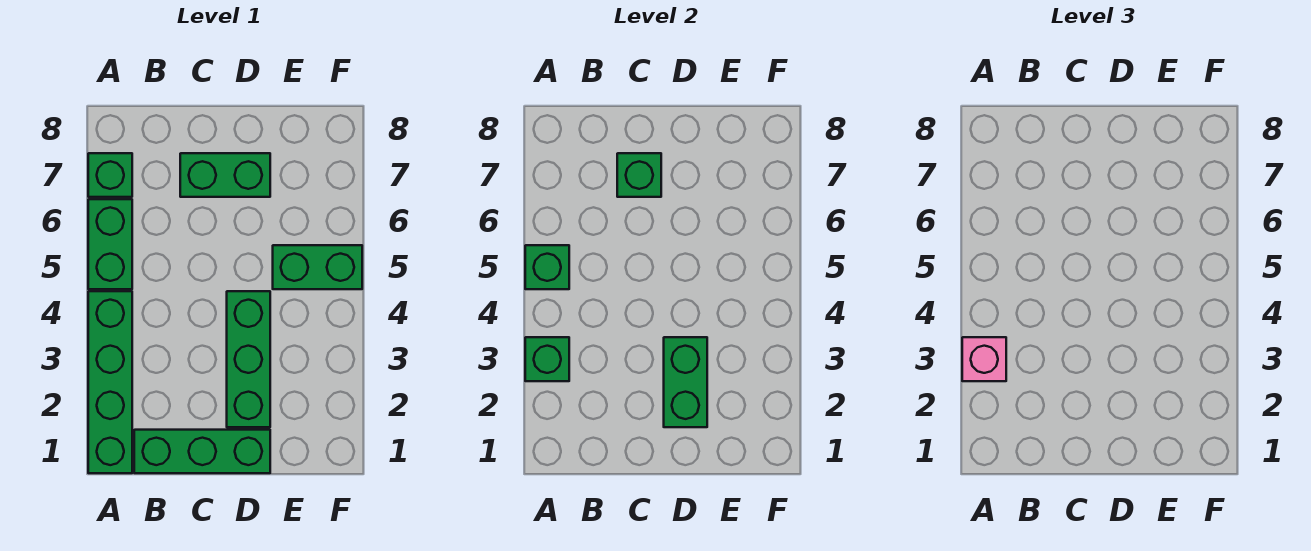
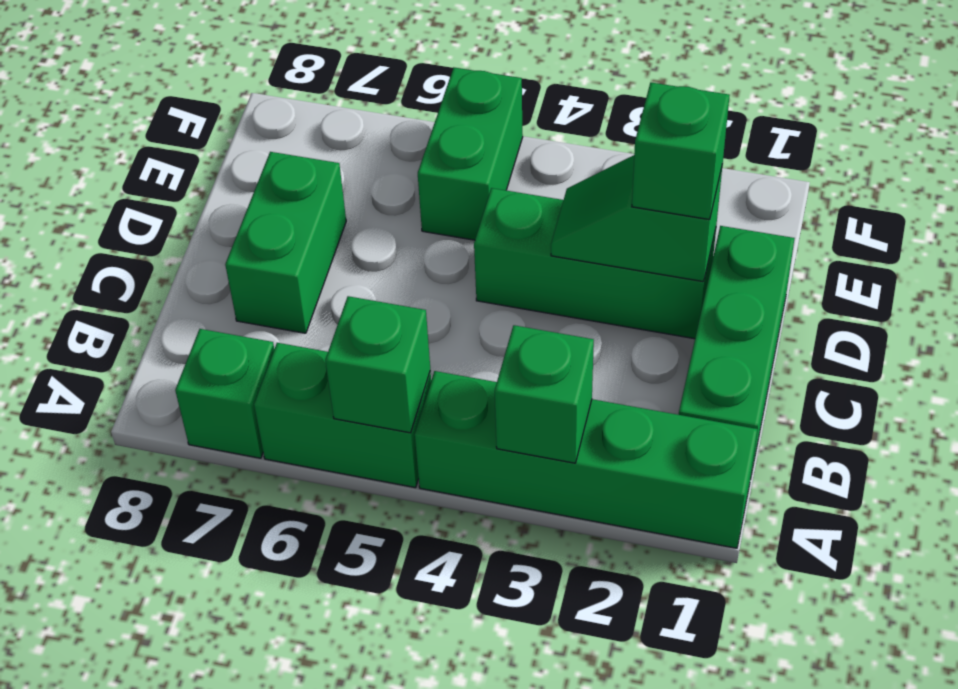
pink brick A3 level 3 -> none
green brick C7 level 2 -> green brick D2 level 3
green brick D2:D3 level 2 -> green slope D2:D3 level 2 top 2

